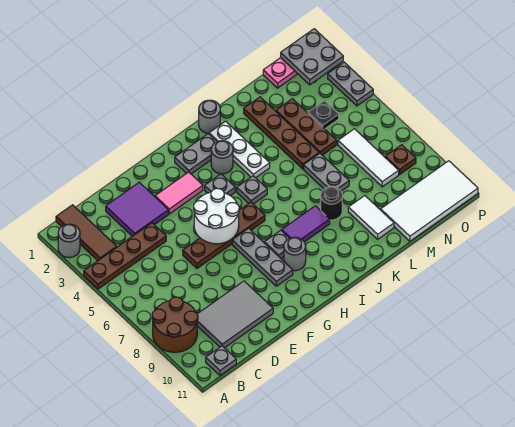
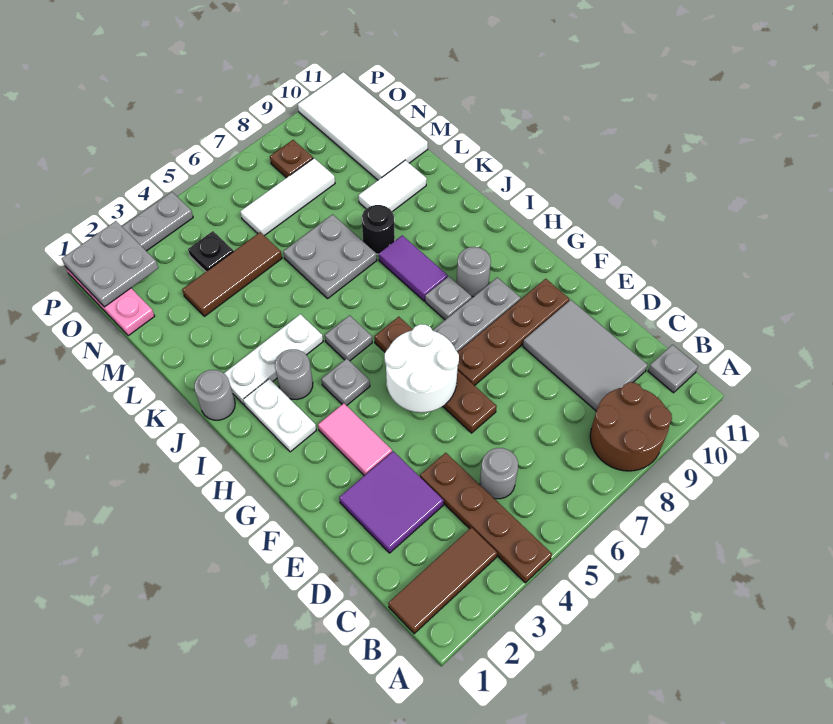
grey round brick A2 level 1 -> grey round brick C5 level 1
grey plate H2:I2 level 1 -> white plate H2:I2 level 1
brown plate L2:L5 level 1 -> brown plate F7:F10 level 1
grey plate L6:L7 level 1 -> grey plate K6:L7 level 1
brown plate M3:M5 level 1 -> brown tile M3:M5 level 1

